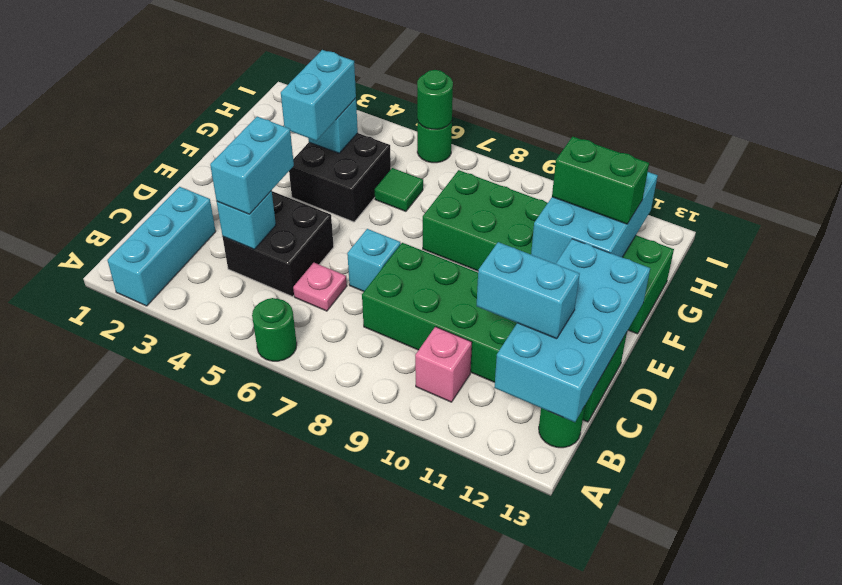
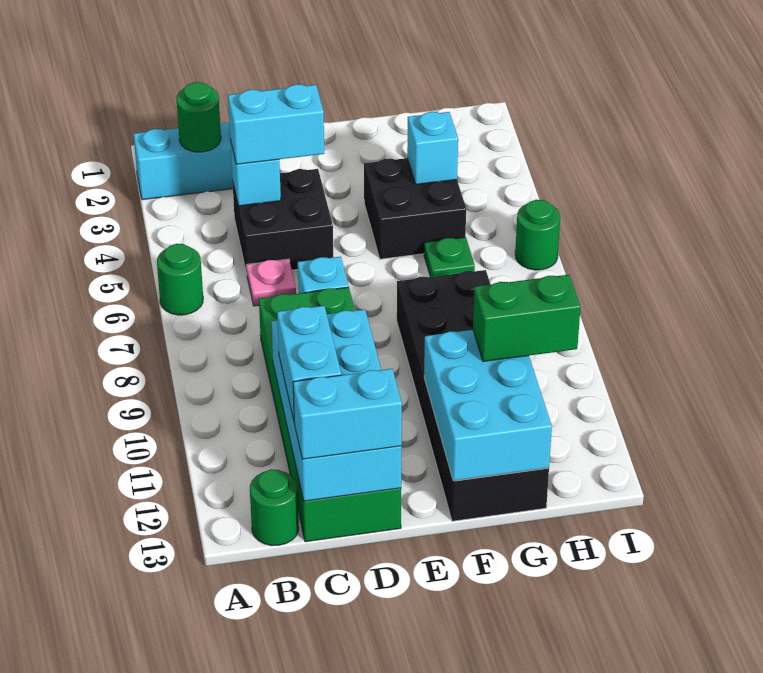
pink brick B10 level 1 -> none
cyan brick B12:E13 level 2 -> cyan brick C10:D13 level 2
cyan brick F4:G4 level 3 -> cyan brick C13:D13 level 3
green brick F8:G13 level 1 -> black brick F8:G13 level 1
cyan brick F11:H12 level 2 -> cyan brick F11:G13 level 2
green tile G6 level 1 -> green plate G6 level 1
green brick G11:G12 level 3 -> green brick G11:H11 level 3
green round brick I6 level 2 -> green round brick B2 level 2

